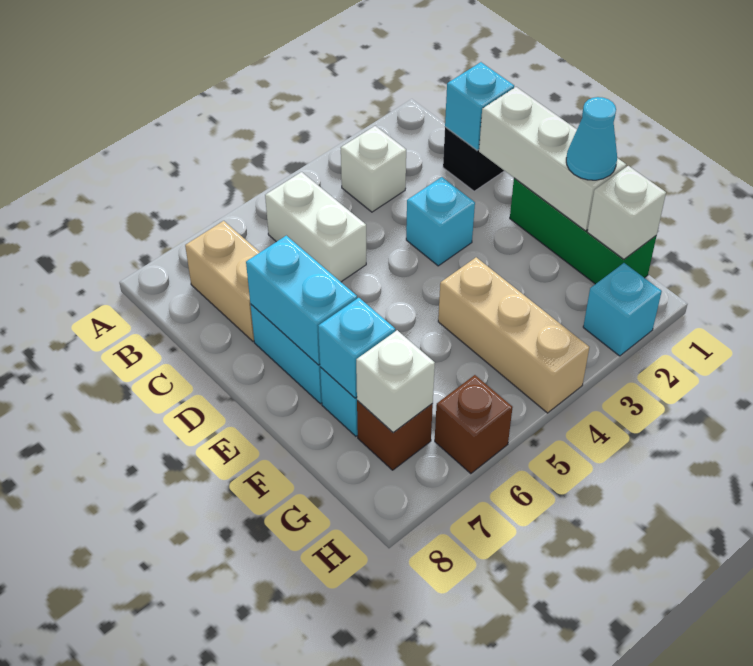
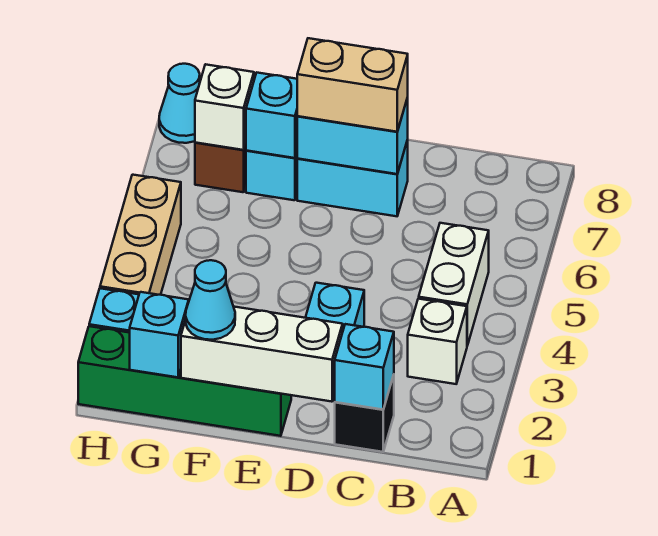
white brick B5:C5 level 1 -> white brick B4:B5 level 1
tan brick B7:C7 level 1 -> tan brick D7:E7 level 3
green brick E1:G1 level 1 -> green brick E1:H1 level 1
tan brick F4:H4 level 1 -> tan brick H3:H5 level 1
white brick G1 level 2 -> cyan brick G1 level 2
brown brick H6 level 1 -> none
none -> cyan cone H8 level 1

